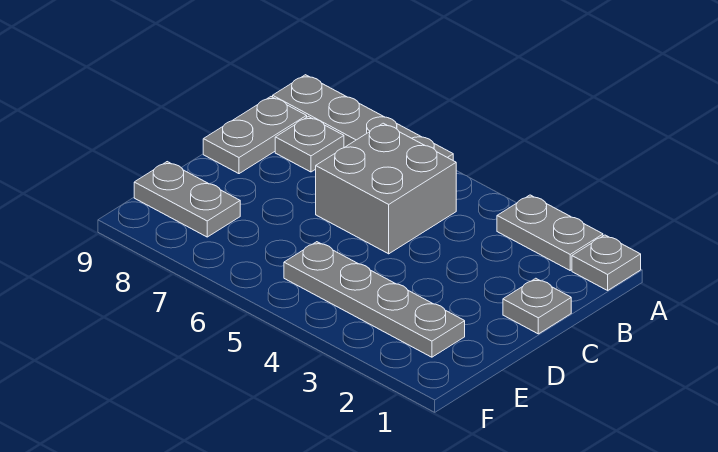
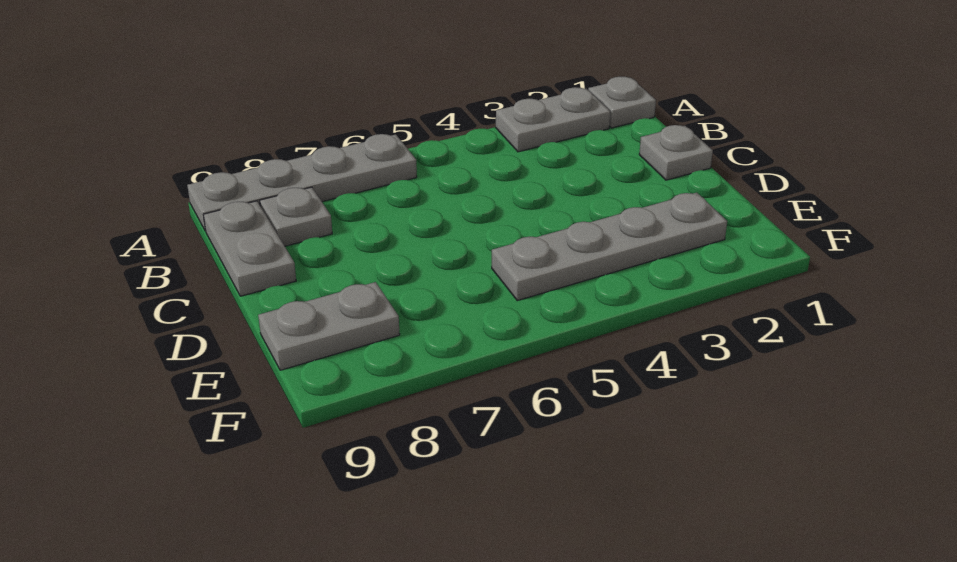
grey brick B5:C6 level 1 -> none

